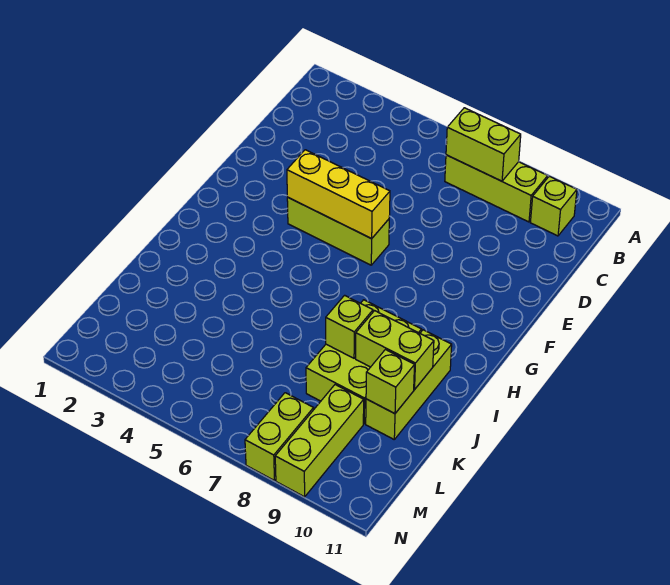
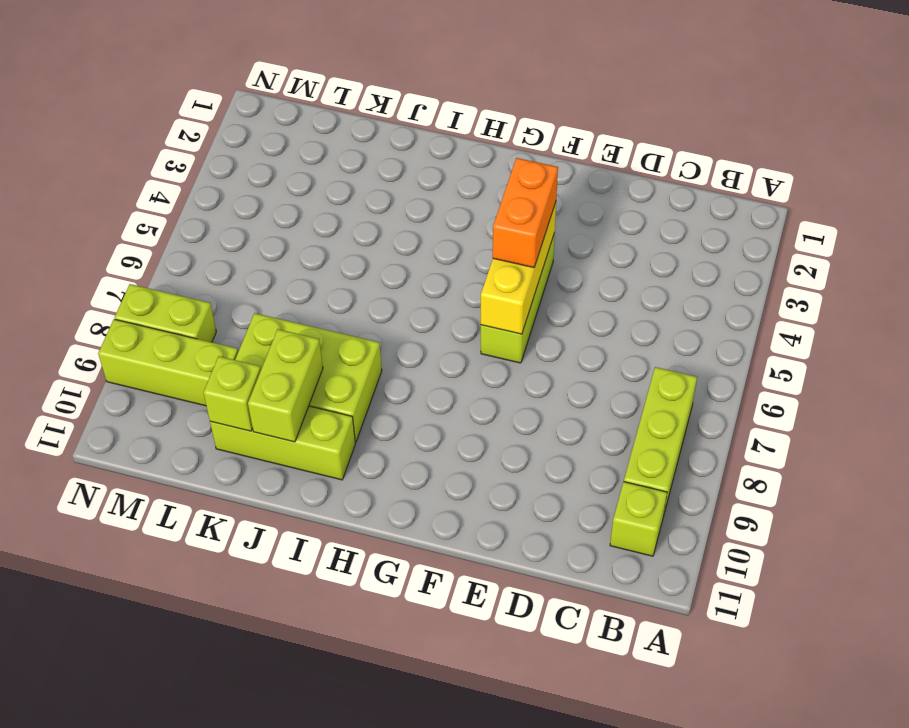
lime brick B7:B8 level 2 -> none
none -> orange brick F4:F5 level 3
lime brick J8 level 2 -> none

